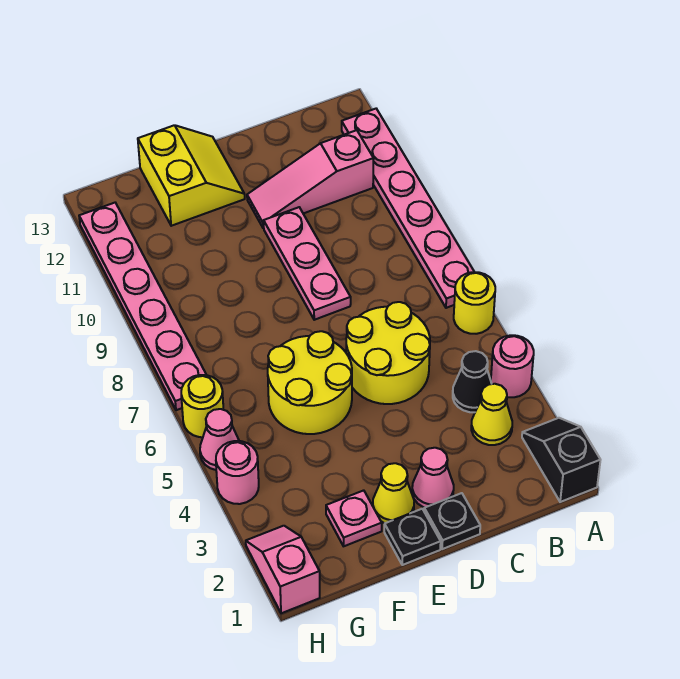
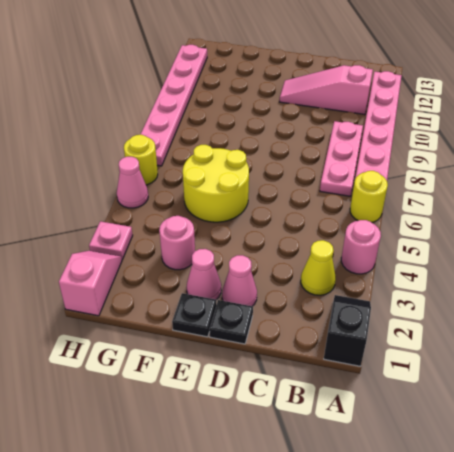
black cone B4 level 1 -> none
yellow round brick C5:D6 level 1 -> none
pink plate D8:D10 level 1 -> pink plate B7:B9 level 1
yellow cone E2 level 1 -> pink cone E2 level 1
yellow slope E12:F13 level 1 top F -> none
pink plate F2 level 1 -> pink plate H3 level 1
pink round brick H4 level 1 -> pink round brick F3 level 1

